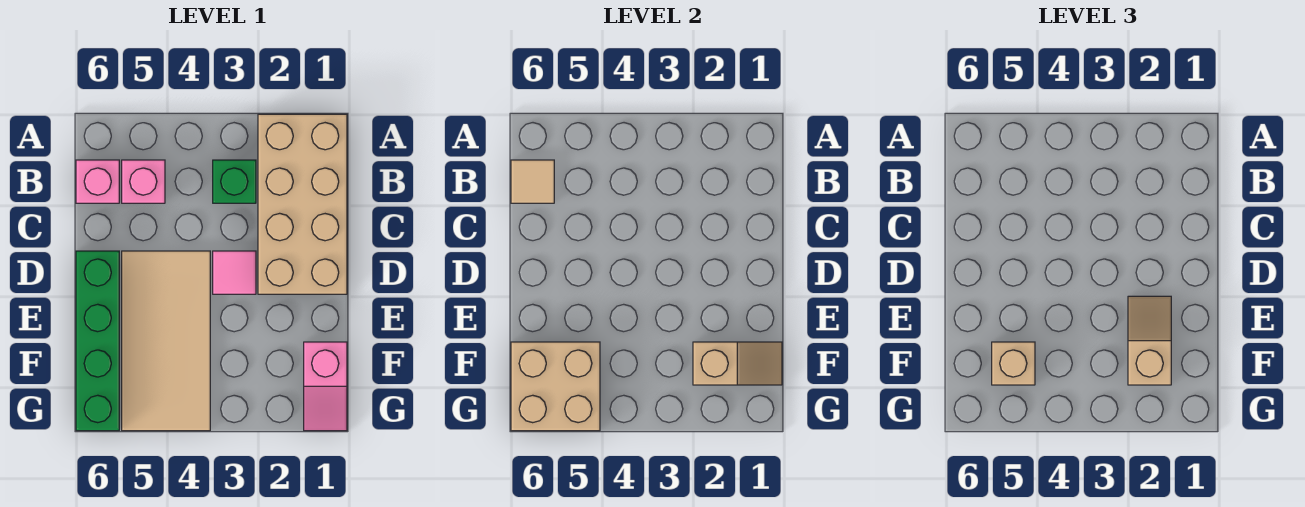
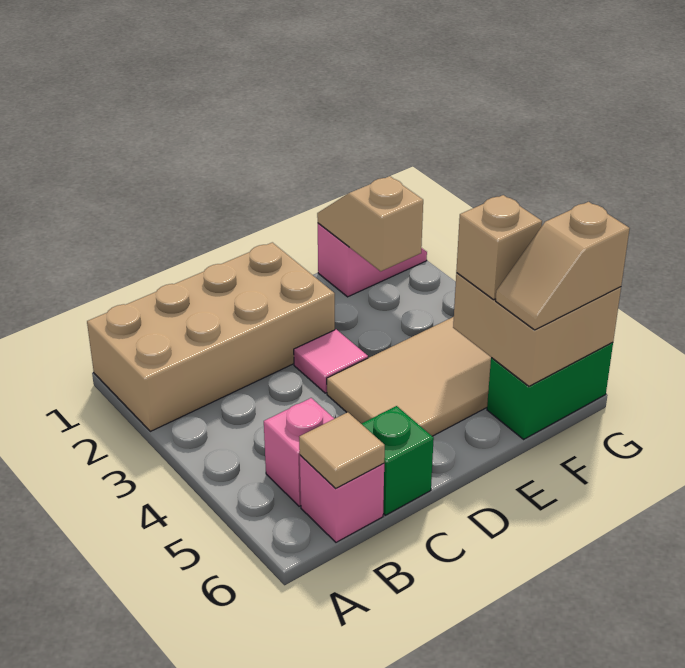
green brick B3 level 1 -> green brick C6 level 1
green brick D6:G6 level 1 -> green brick F6:G6 level 1
tan slope E2:F2 level 3 top F -> tan slope F6:G6 level 3 top G

